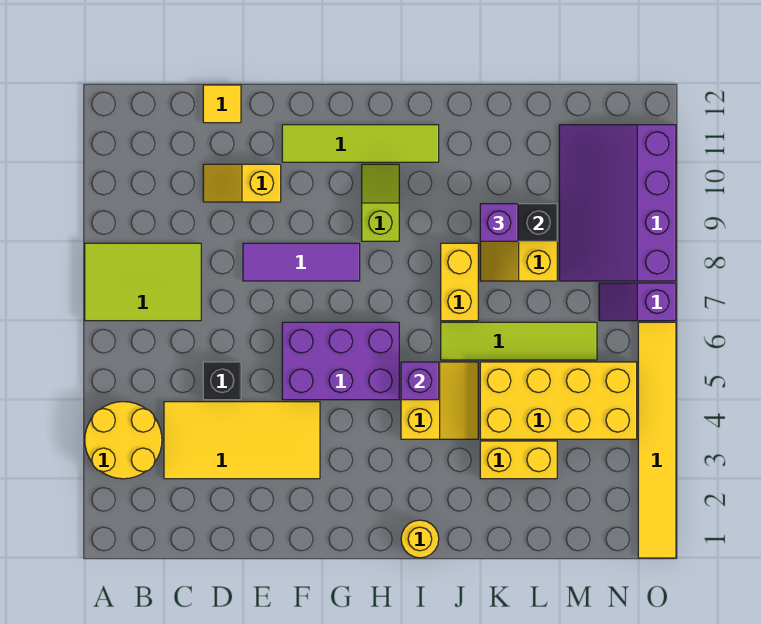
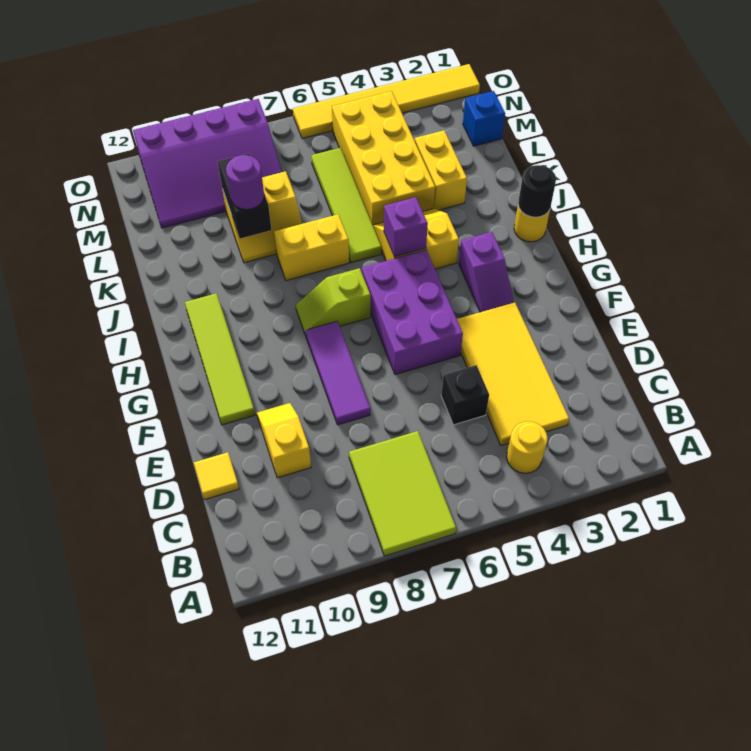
yellow round brick A3:B4 level 1 -> yellow round brick B4 level 1
yellow slope D10:E10 level 1 top E -> yellow slope D10:E10 level 1 top D
lime slope H9:H10 level 1 top 9 -> lime slope H7:H8 level 1 top 7
none -> black round brick I1 level 2
purple brick K9 level 3 -> purple round brick K9 level 3
none -> blue brick M1 level 1
purple slope N7:O7 level 1 top O -> purple slope G3:H3 level 1 top H

